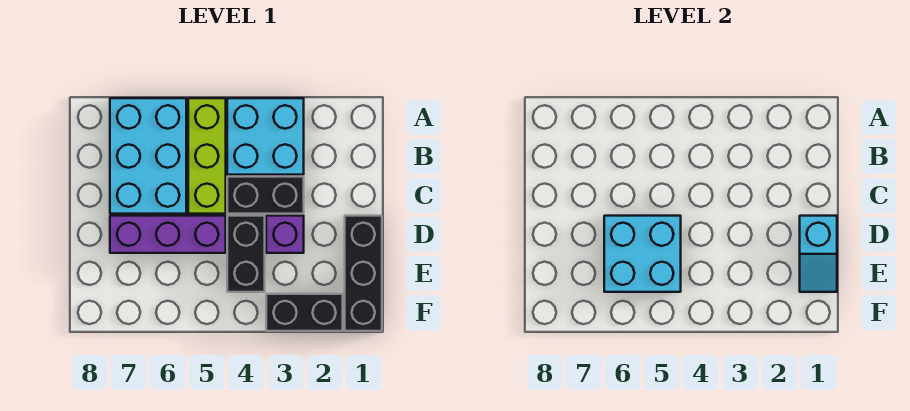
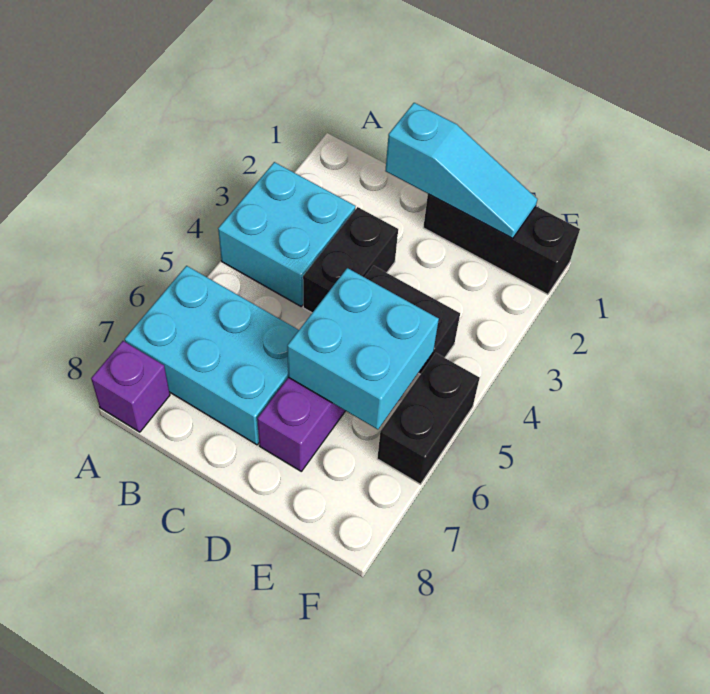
lime brick A5:C5 level 1 -> none
cyan slope D1:E1 level 2 top D -> cyan slope C1:E1 level 2 top C
purple brick D3 level 1 -> purple brick A8 level 1
black brick F2:F3 level 1 -> black brick F5:F6 level 1

